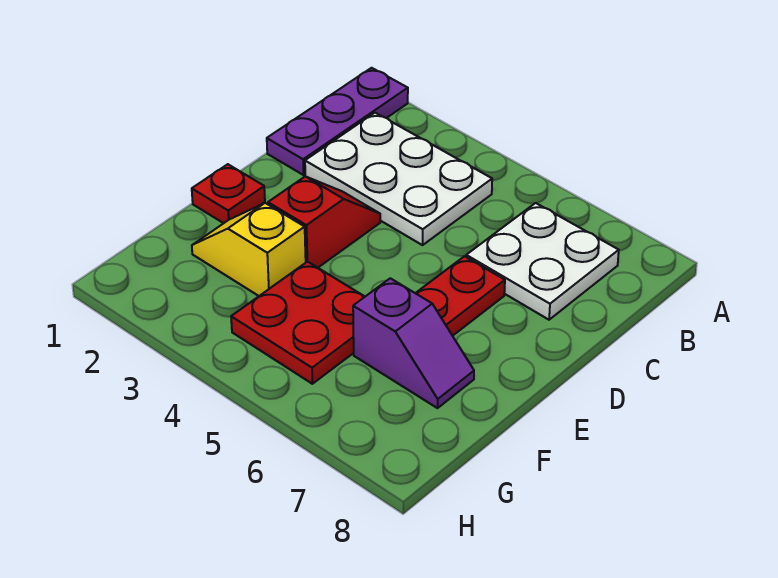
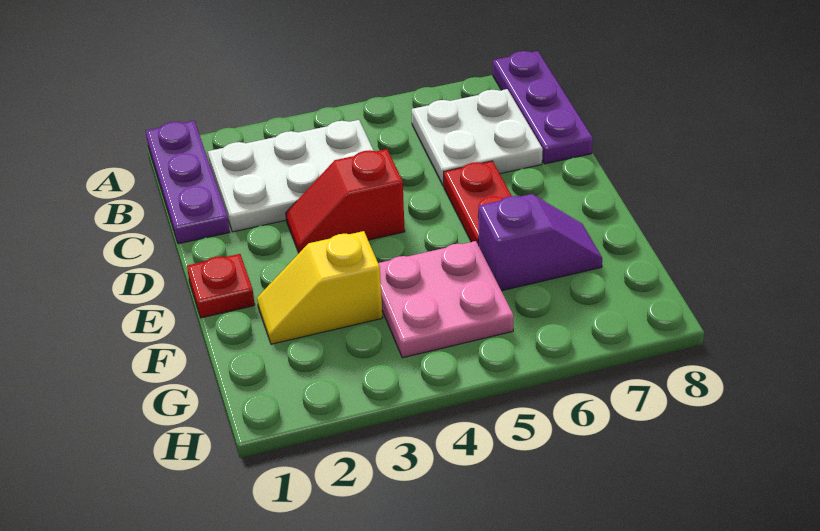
none -> purple plate A8:C8 level 1
red slope D3:E3 level 1 top E -> red slope D3:D4 level 1 top 4
red plate F4:G5 level 1 -> pink plate F4:G5 level 1

